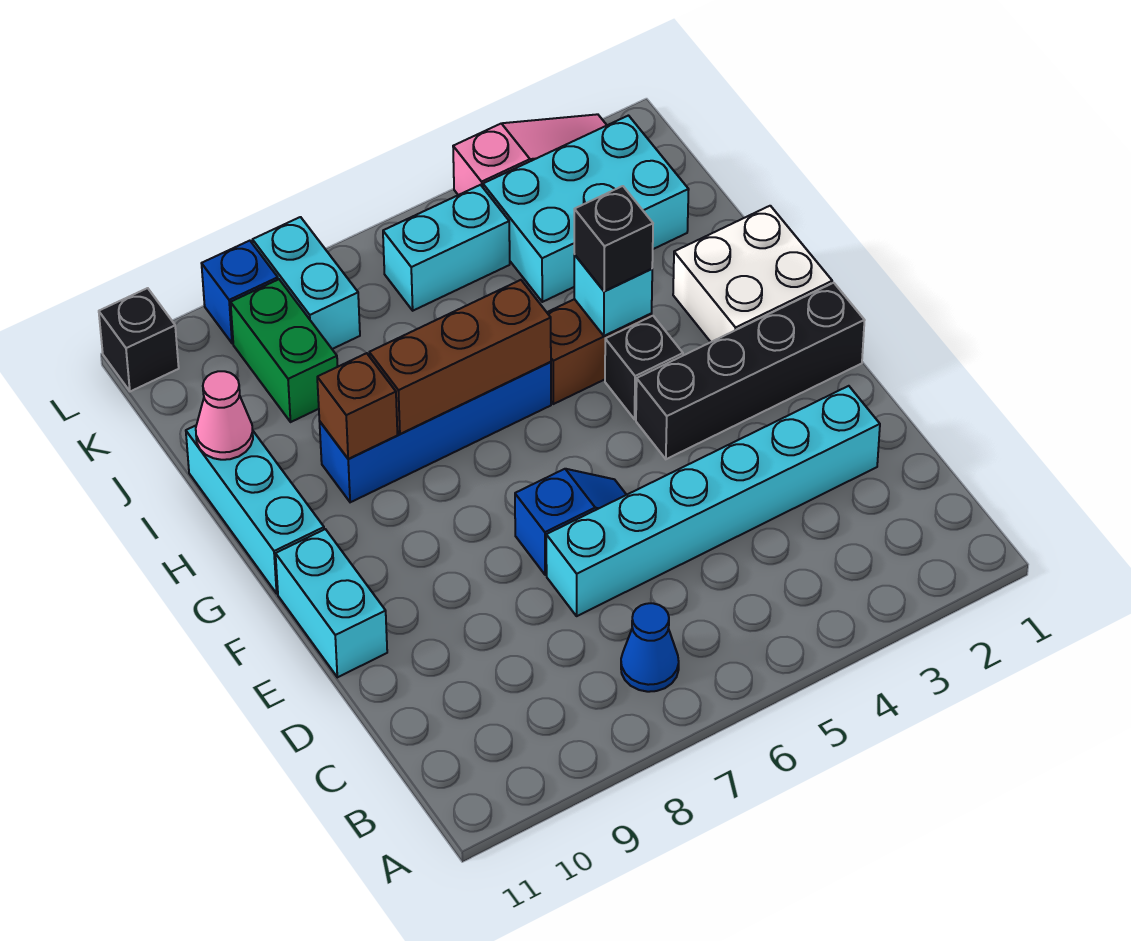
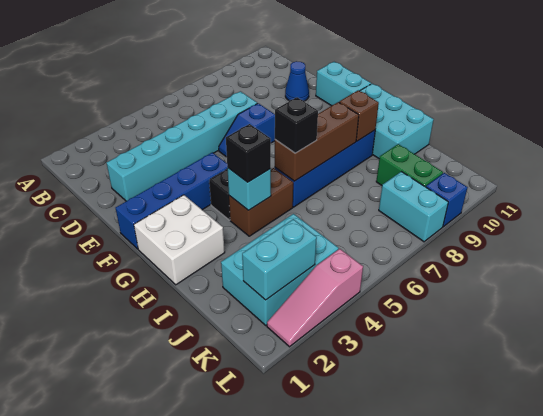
blue cone B7 level 1 -> blue cone D10 level 1
black brick F1:F4 level 1 -> blue brick F1:F4 level 1
cyan brick G11:I11 level 1 -> cyan brick G10:I11 level 1
pink cone I11 level 2 -> none
cyan brick K5:K6 level 1 -> cyan brick K2:K3 level 2
black brick L11 level 1 -> black brick H6 level 3

